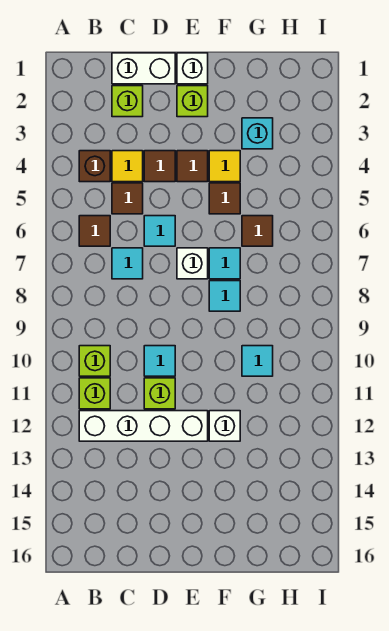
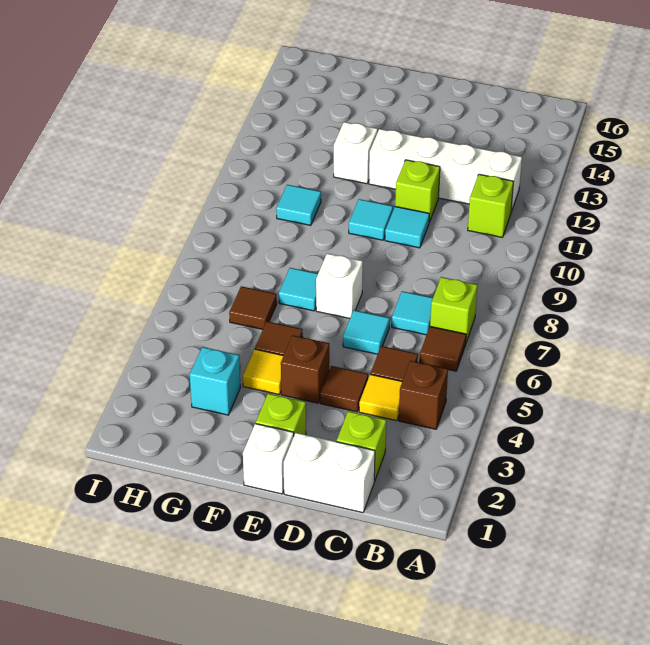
lime brick B10 level 1 -> lime brick B7 level 1
brown tile E4 level 1 -> brown brick E4 level 1
cyan tile F8 level 1 -> cyan tile E10 level 1

